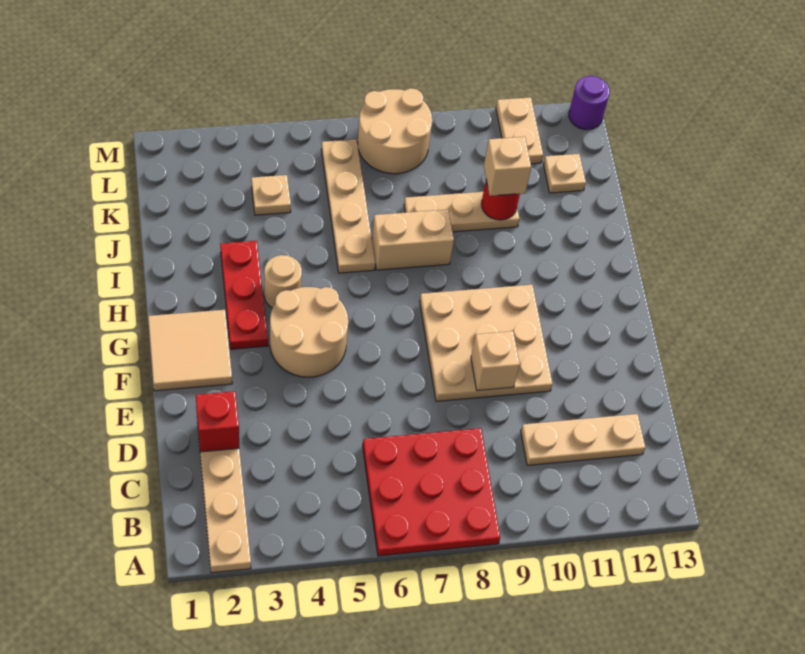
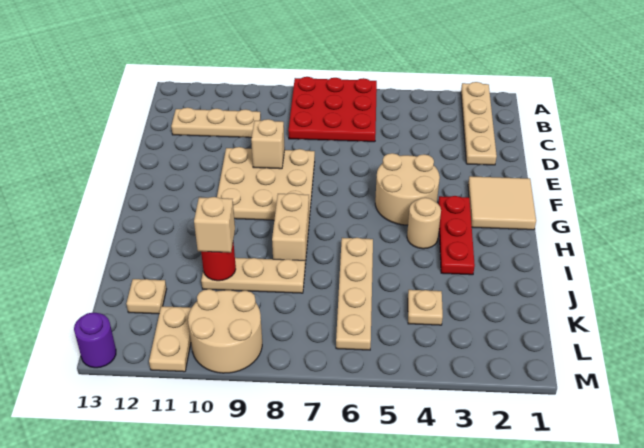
red brick D2 level 2 -> none
tan brick I7:I8 level 1 -> tan brick H8:I8 level 1
tan round brick L7:M8 level 1 -> tan round brick L9:M10 level 1

